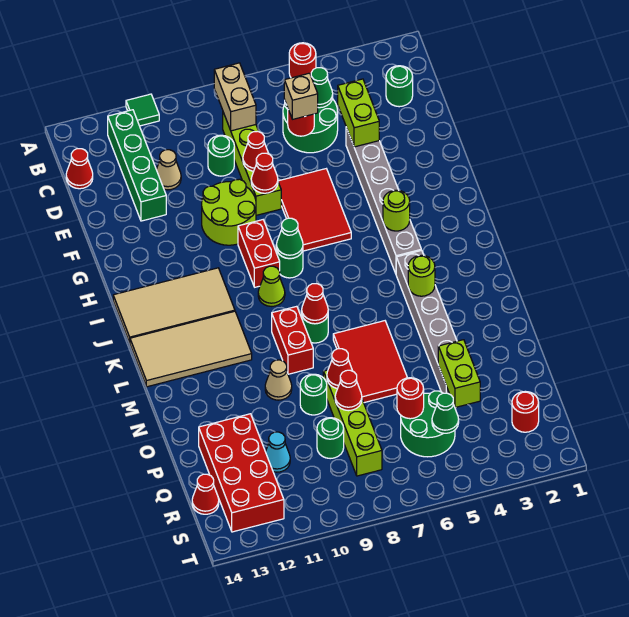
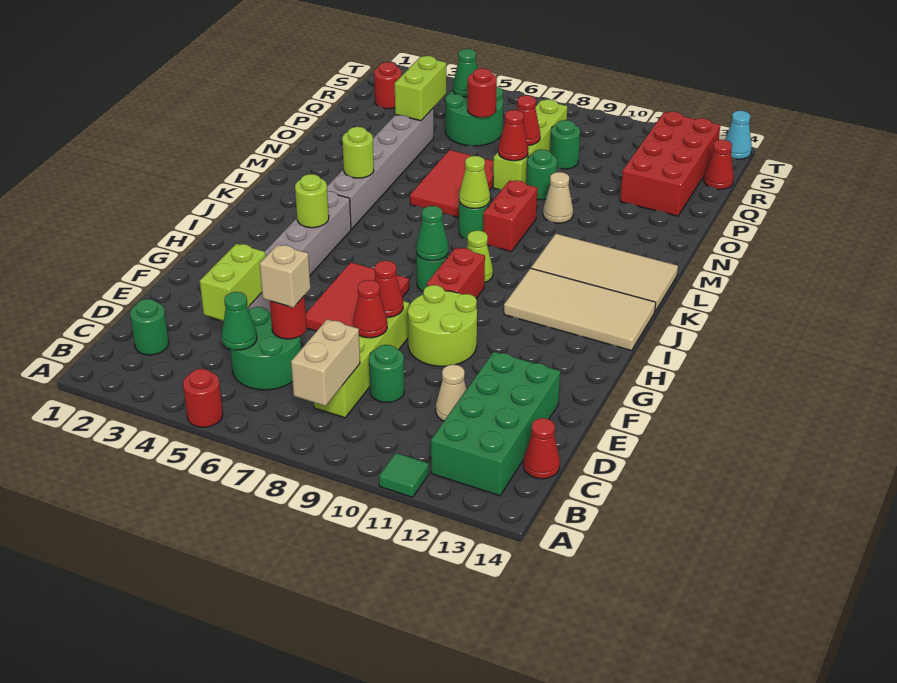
green brick B12:E12 level 1 -> green brick B12:E13 level 1
red cone L8 level 2 -> lime cone L8 level 2
cyan cone Q11 level 1 -> cyan cone T14 level 1

